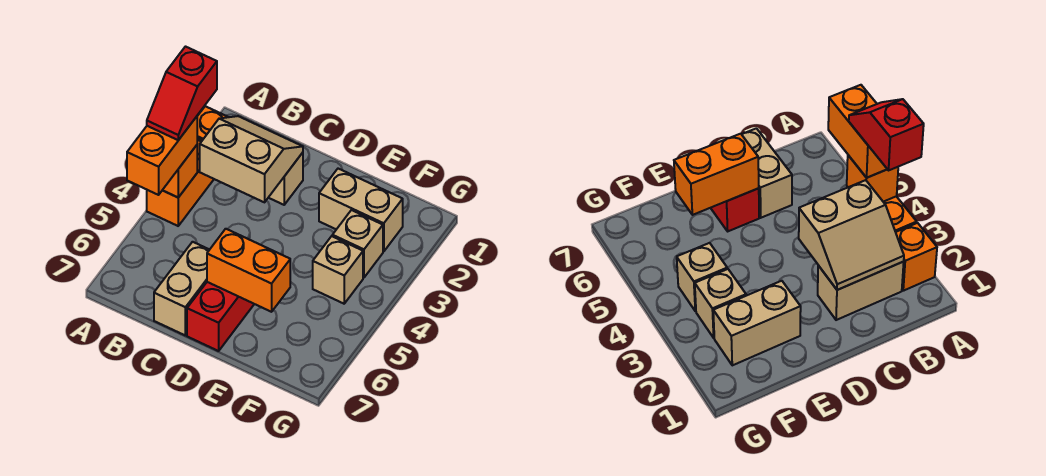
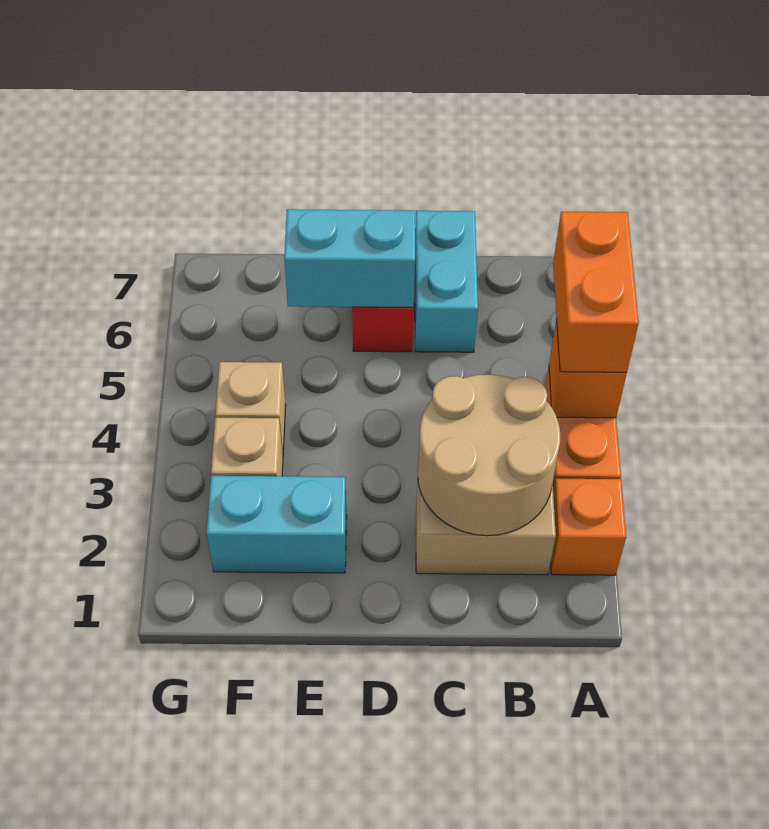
red slope A3:A4 level 4 top 3 -> none
tan slope B2:C3 level 2 top 3 -> tan round brick B2:C3 level 2
tan brick C6:C7 level 1 -> cyan brick C6:C7 level 1
orange brick D6:E6 level 2 -> cyan brick D6:E6 level 2
tan brick E2:F2 level 1 -> cyan brick E2:F2 level 1

